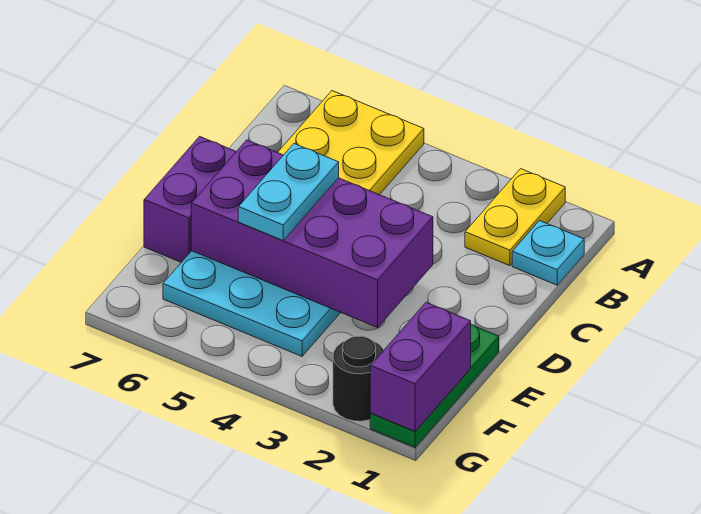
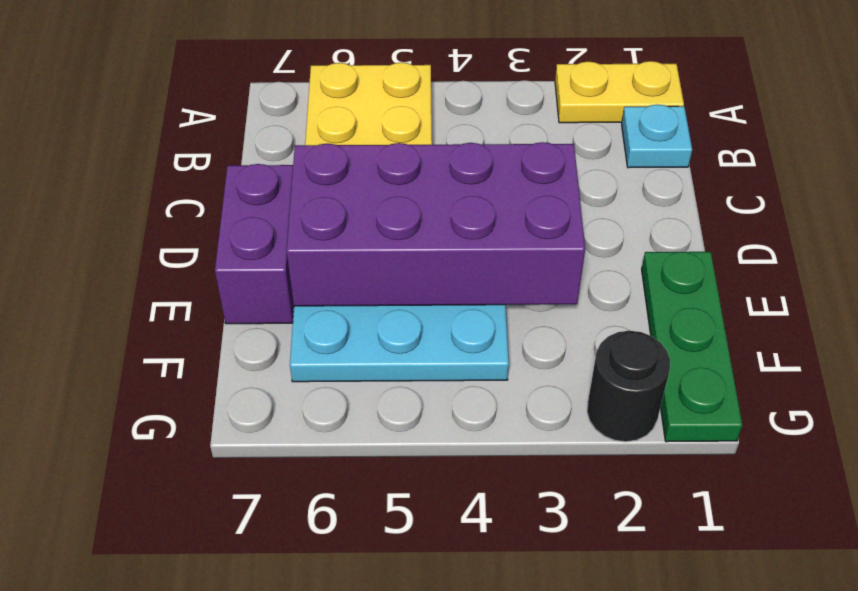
yellow plate A2:B2 level 1 -> yellow plate A1:A2 level 1
cyan plate D5:E5 level 3 -> none
purple brick F1:G1 level 2 -> none

